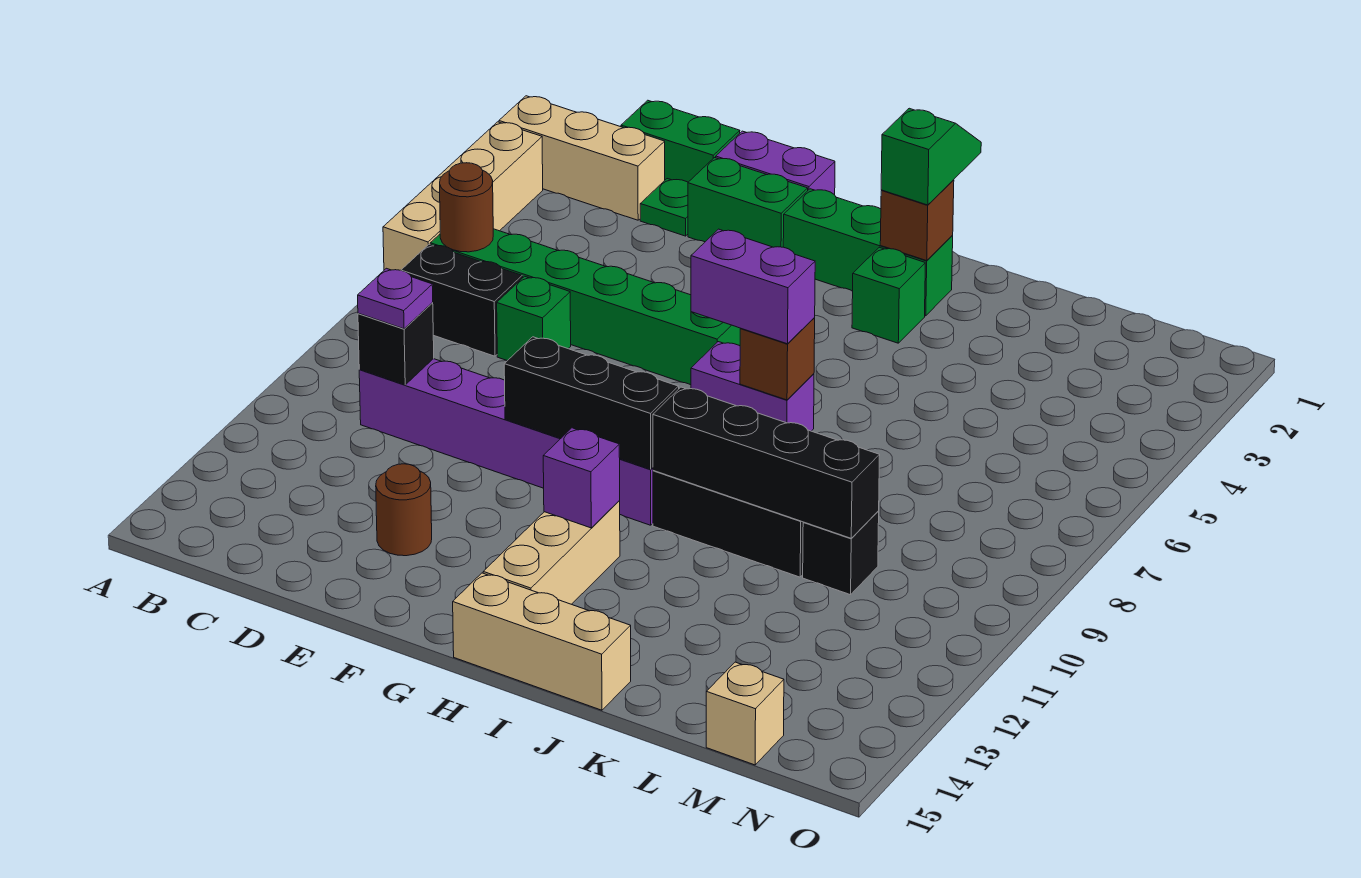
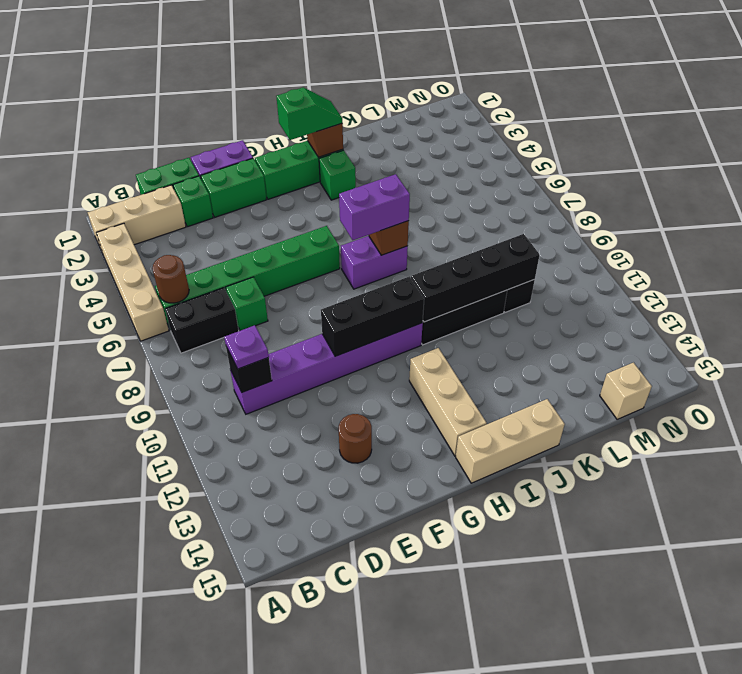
green plate D2 level 1 -> green brick D2 level 1
purple brick H12 level 2 -> none
green slope I1:I2 level 3 top 2 -> green slope H2:I2 level 3 top H

